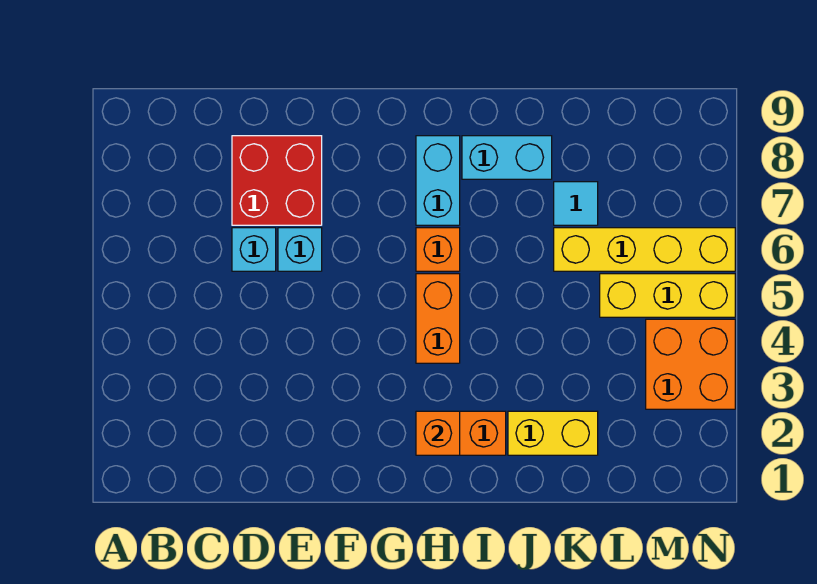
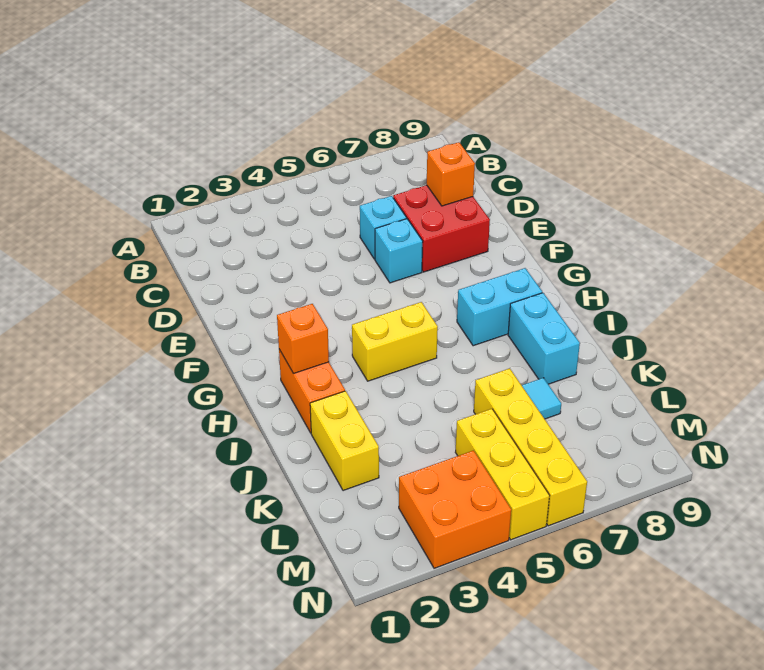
orange brick H4:H5 level 1 -> yellow brick H4:H5 level 1
orange brick H6 level 1 -> orange brick D8 level 2

